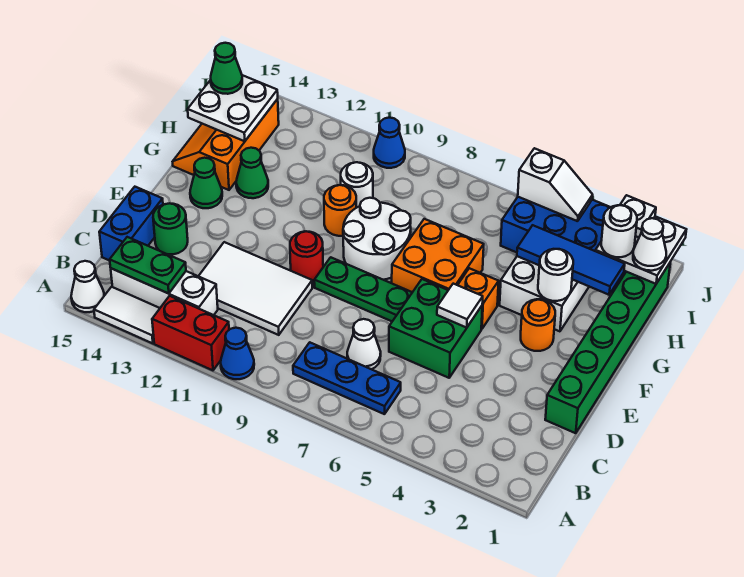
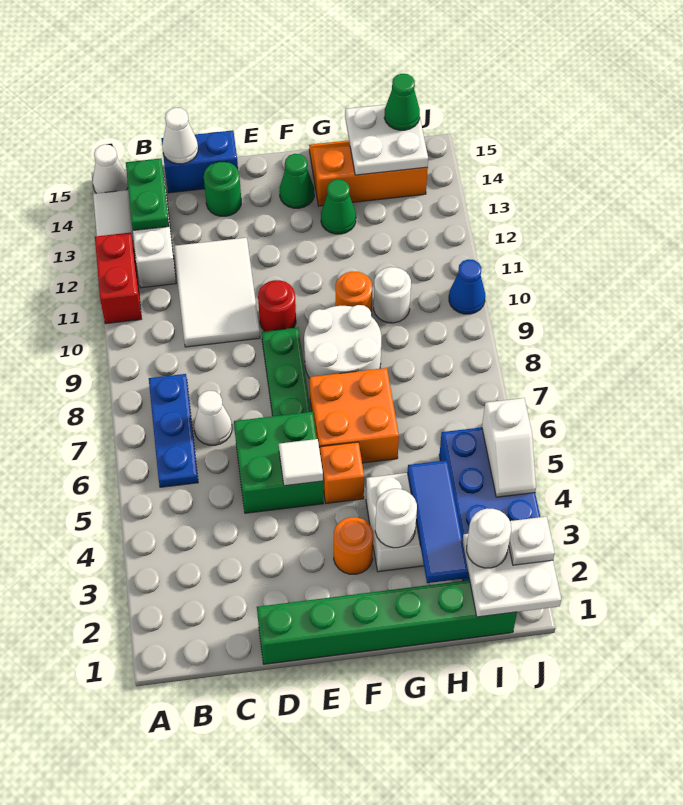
blue cone A10 level 1 -> none
white cone I1 level 3 -> white cone C15 level 2

